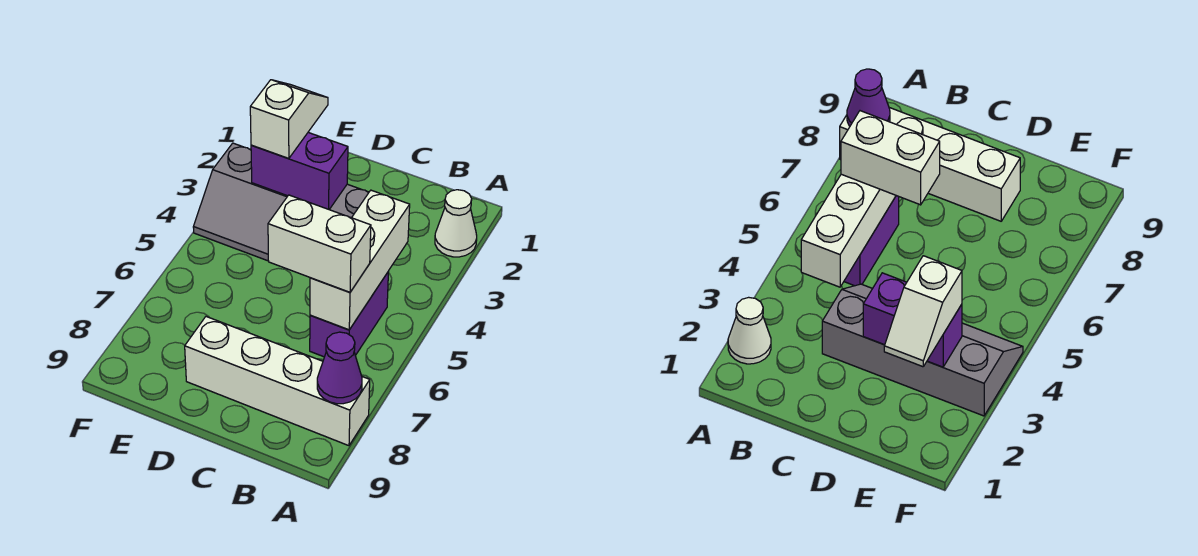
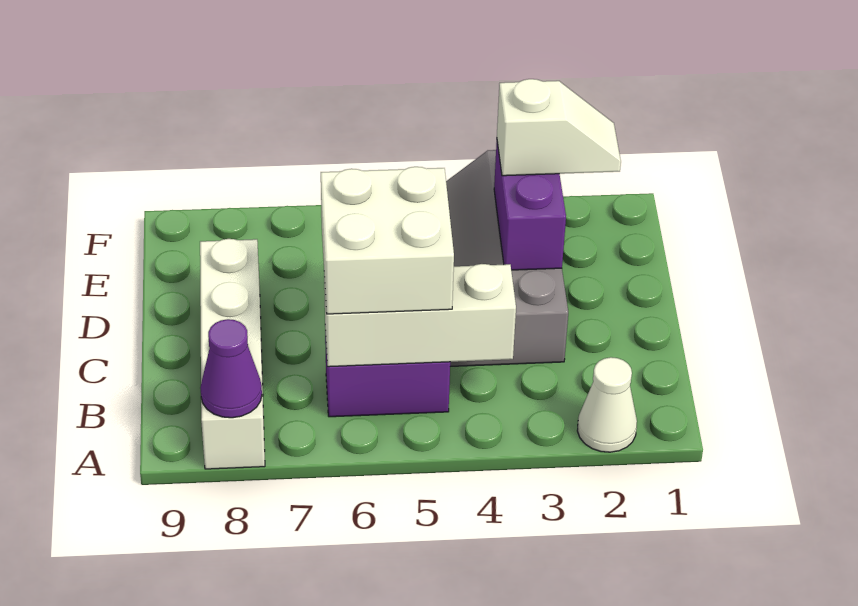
white brick B6:C6 level 3 -> white brick B5:C6 level 3

